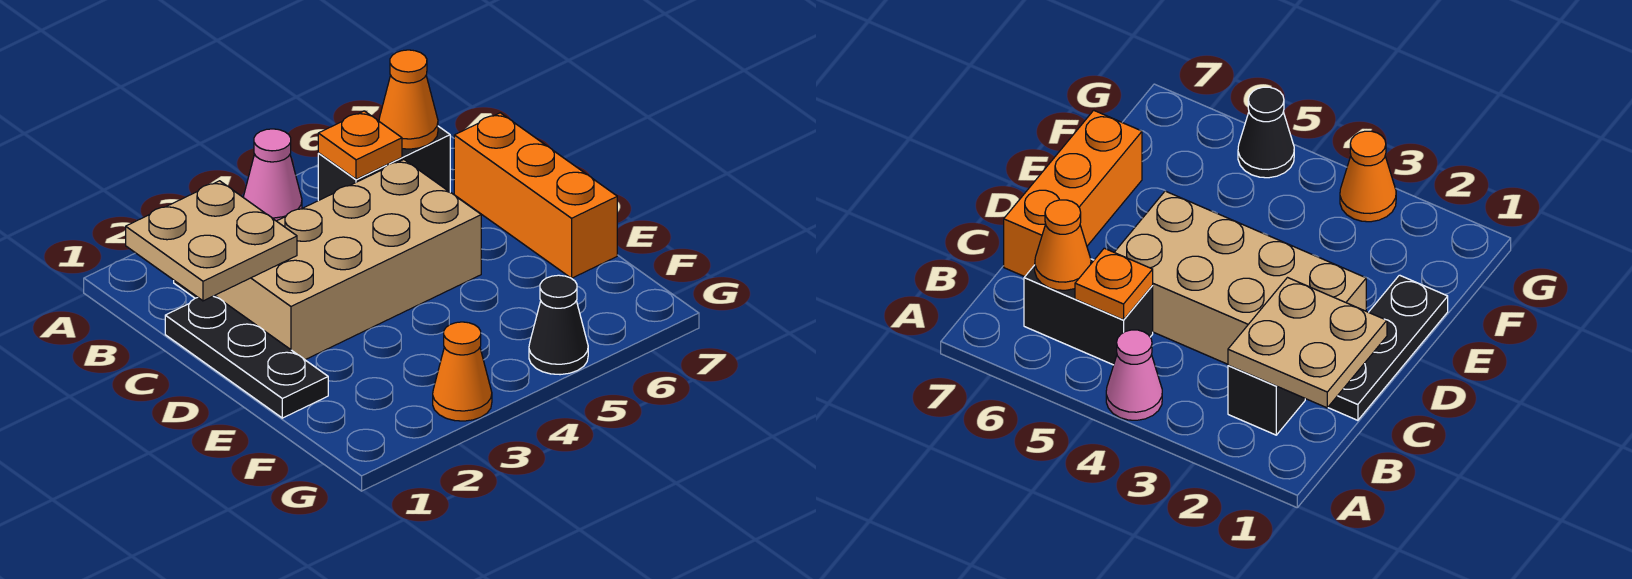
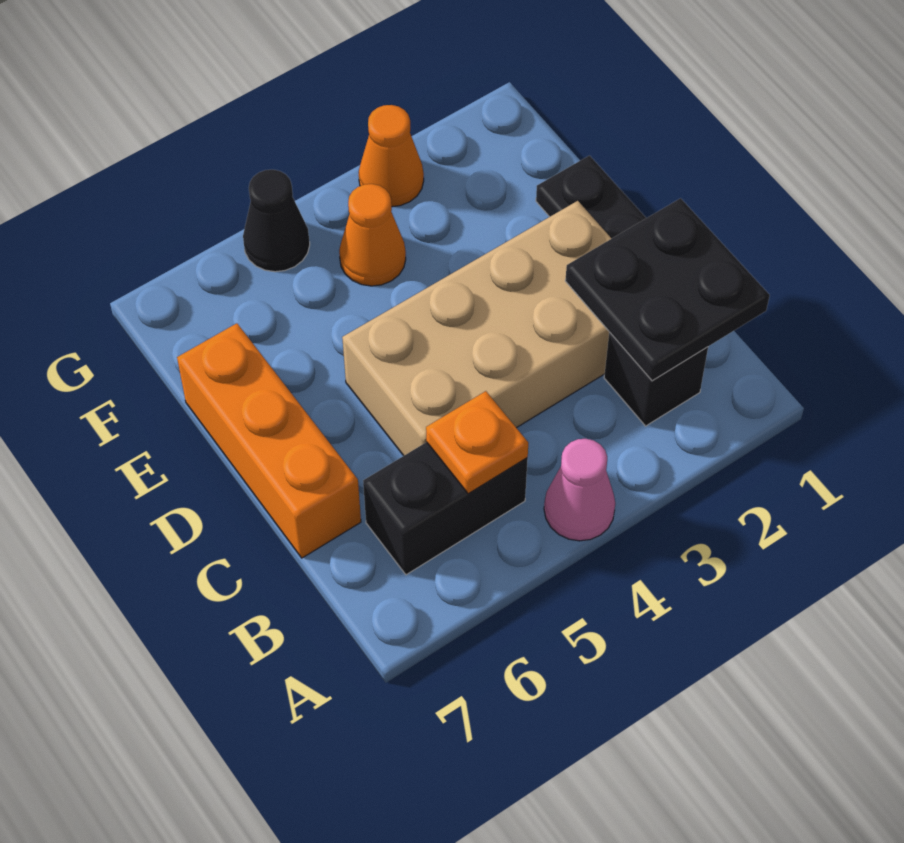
tan plate B1:C2 level 2 -> black plate B1:C2 level 2
orange cone B6 level 2 -> orange cone F4 level 1

